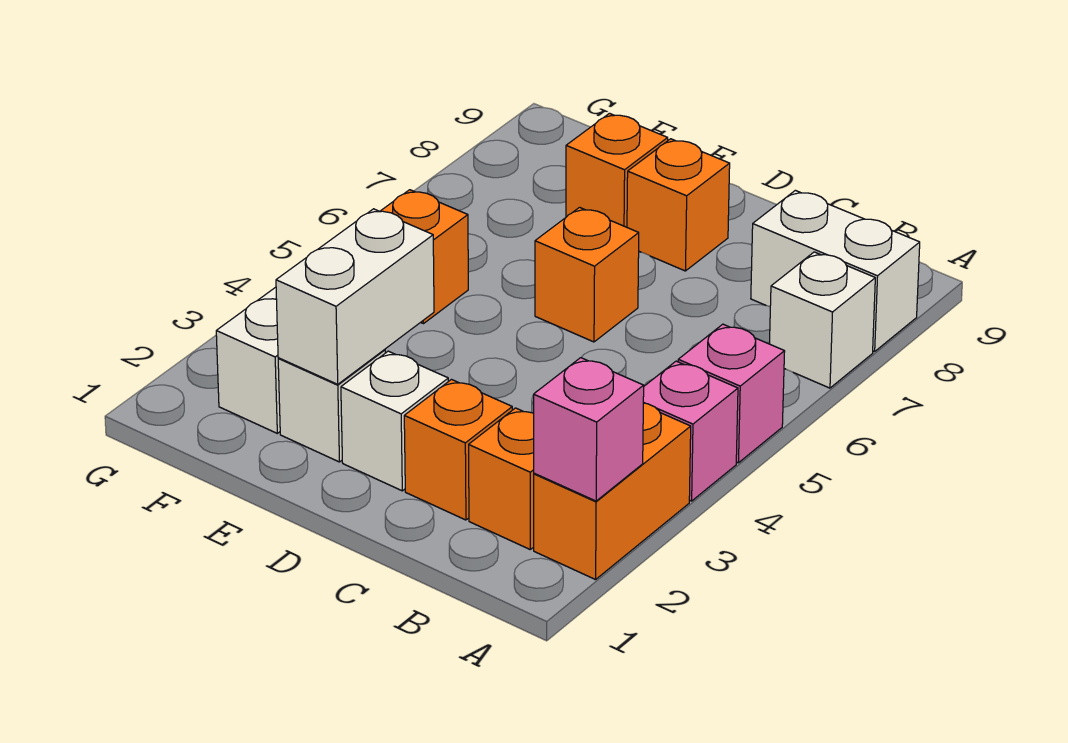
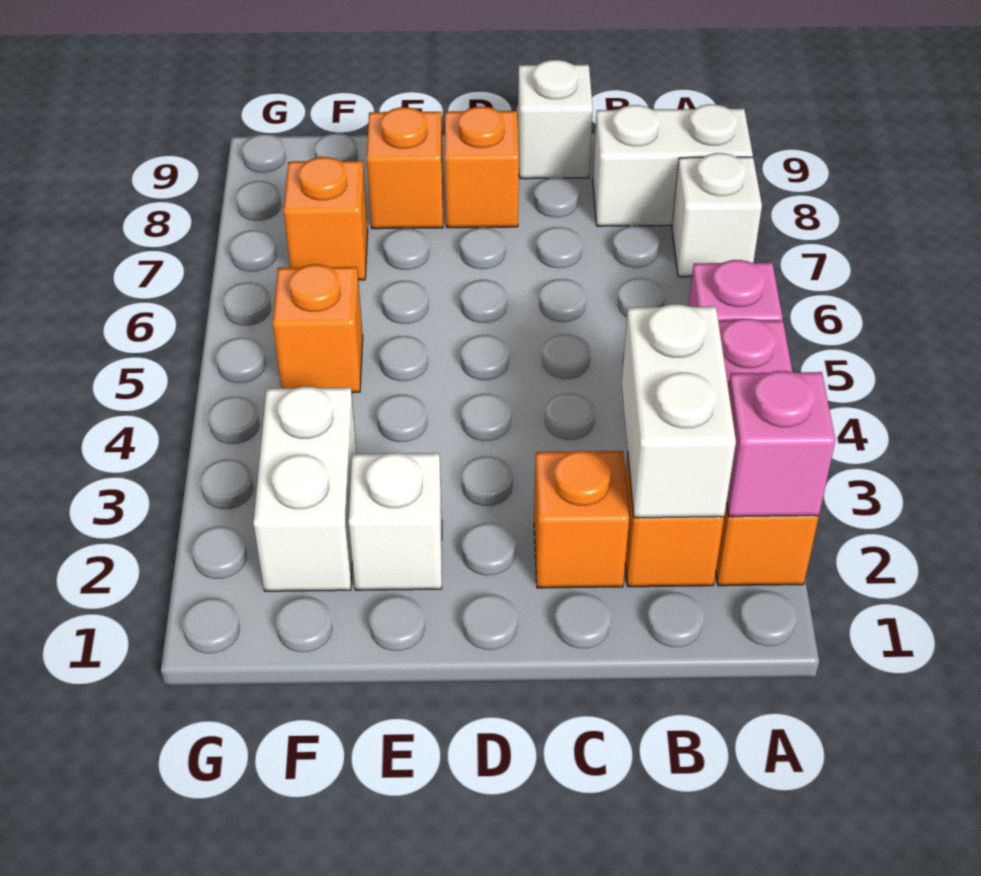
white brick D2 level 1 -> white brick C9 level 1
orange brick D6 level 1 -> orange brick F7 level 1
white brick E2:E3 level 2 -> white brick B2:B3 level 2

